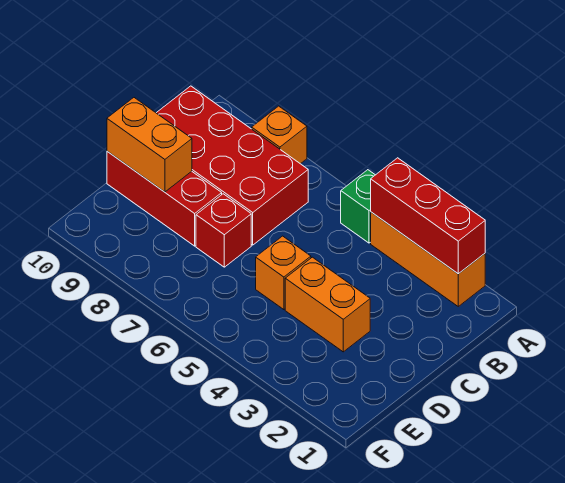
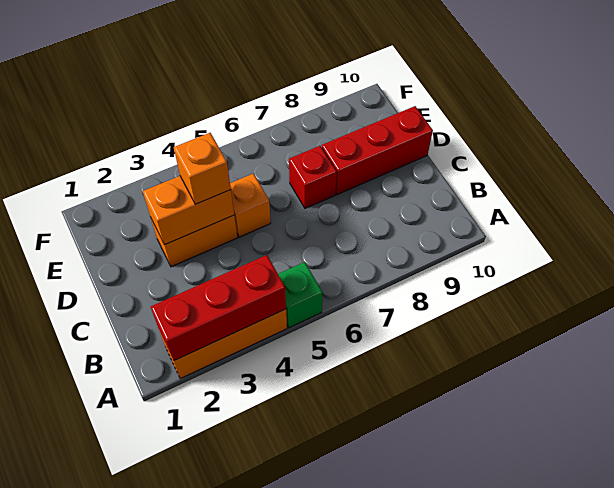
orange brick A8 level 1 -> orange brick D4 level 3
red brick B7:C10 level 1 -> none
orange brick D9:D10 level 2 -> orange brick D3:D4 level 2

